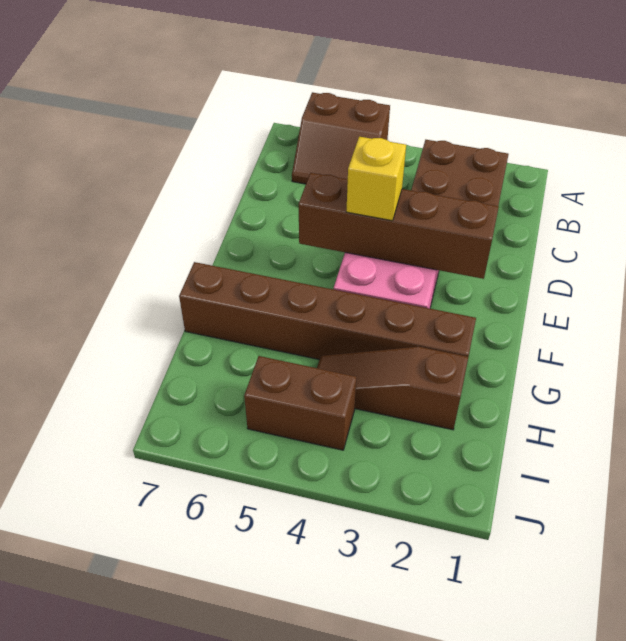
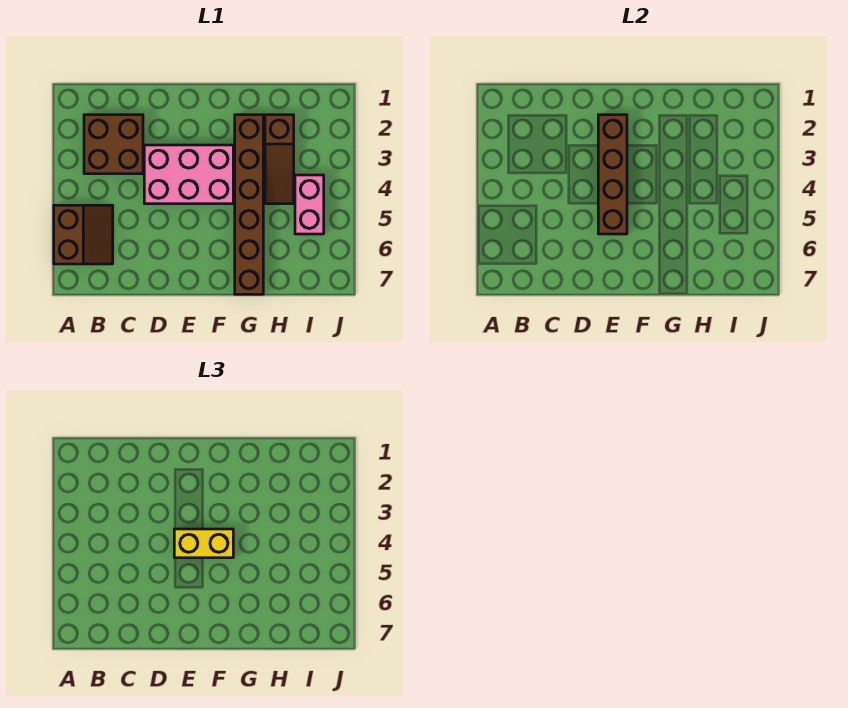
yellow brick E4 level 3 -> yellow brick E4:F4 level 3
brown brick I4:I5 level 1 -> pink brick I4:I5 level 1

